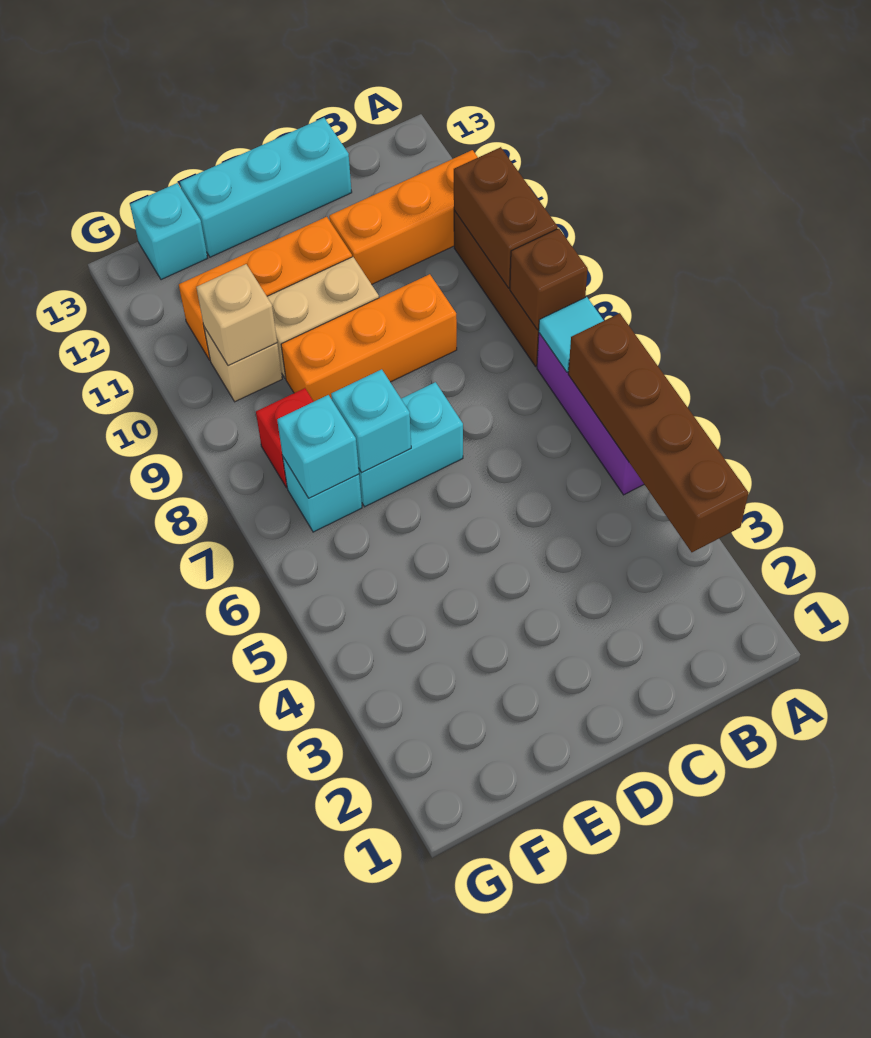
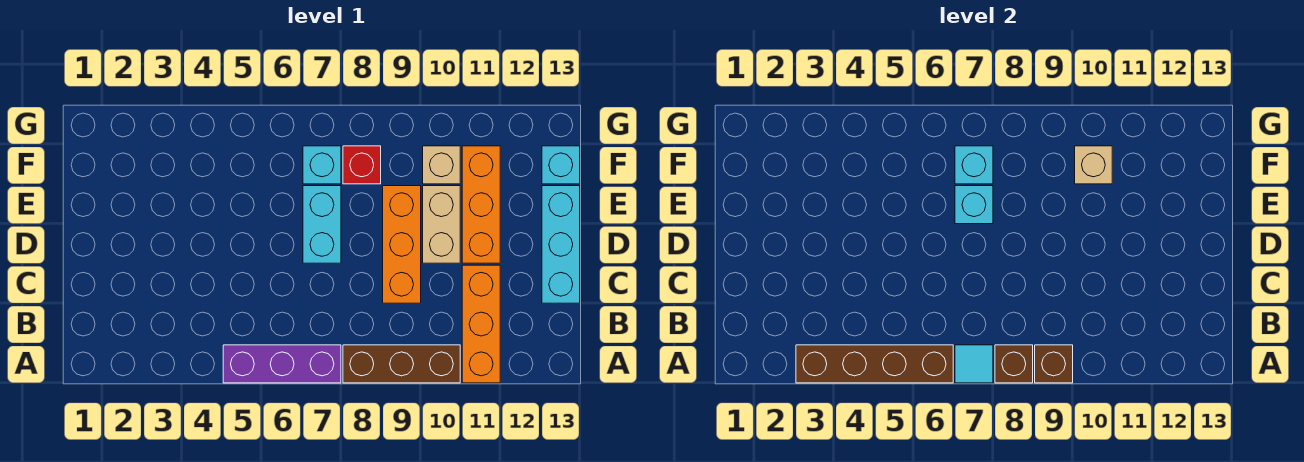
brown brick A9:A10 level 2 -> brown brick A9 level 2

